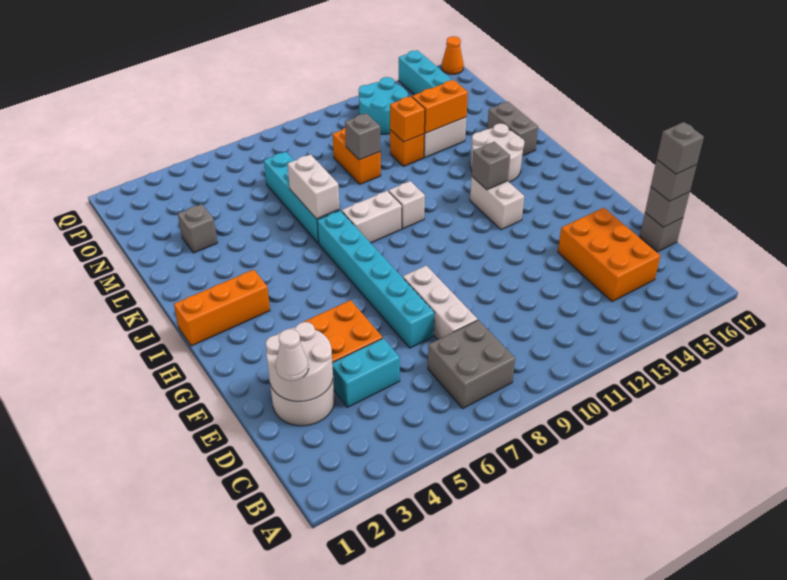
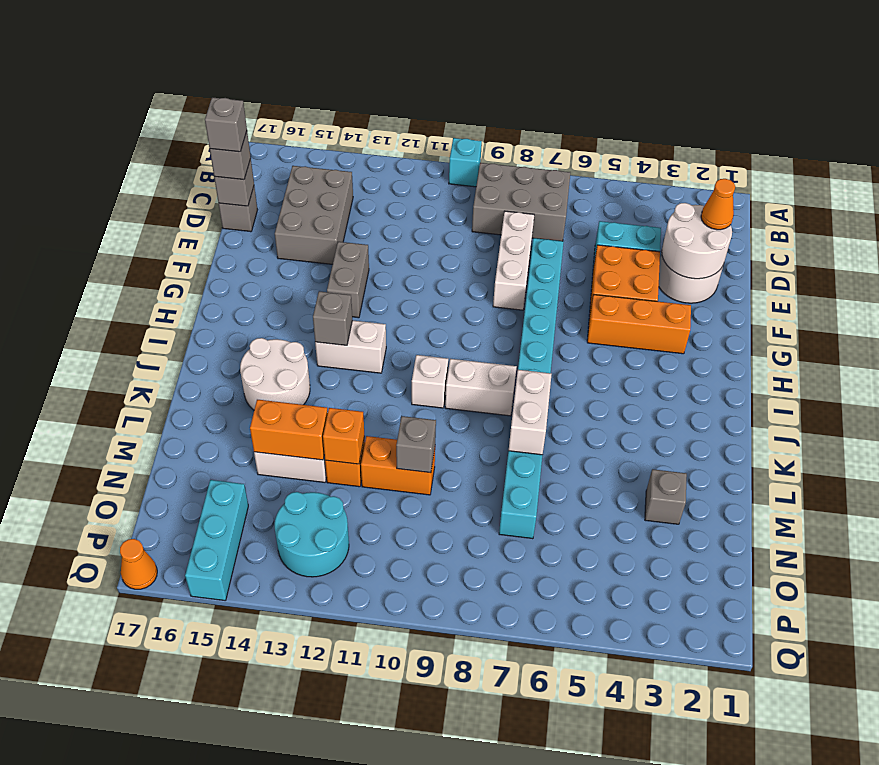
none -> cyan brick A10 level 1
grey brick B7:C8 level 1 -> grey brick B7:C9 level 1
orange brick C14:E15 level 1 -> grey brick C14:E15 level 1
white cone D2 level 3 -> orange cone D2 level 3
white brick H13:I13 level 1 -> white brick I12:I13 level 1
orange brick I1:I3 level 1 -> orange brick G3:G5 level 1
grey brick K16:L16 level 1 -> grey brick F13:G13 level 1
orange brick M10:N10 level 1 -> orange brick M10:M11 level 1

